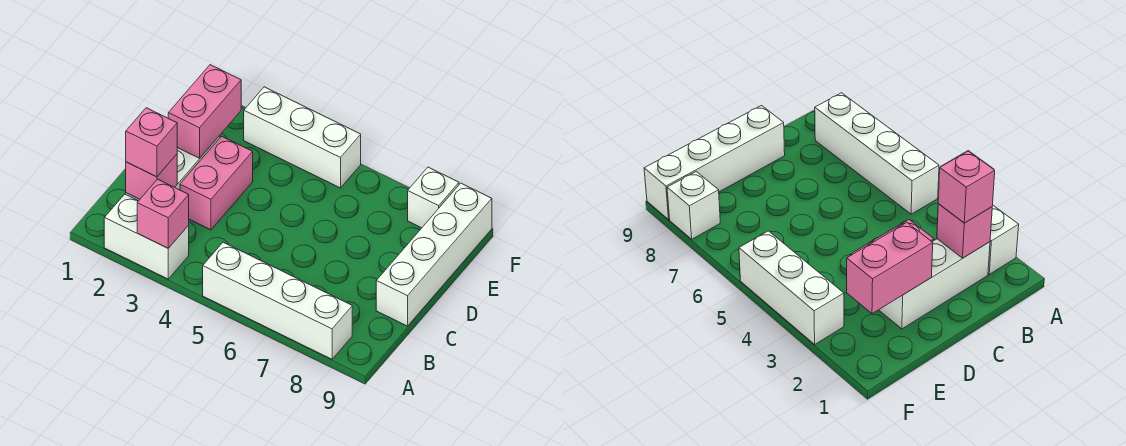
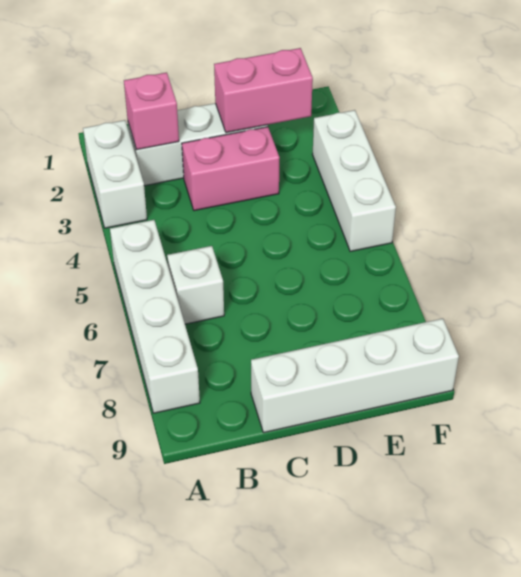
pink brick A3 level 2 -> none
pink brick B2 level 3 -> none
white brick F8 level 1 -> white brick B6 level 1

